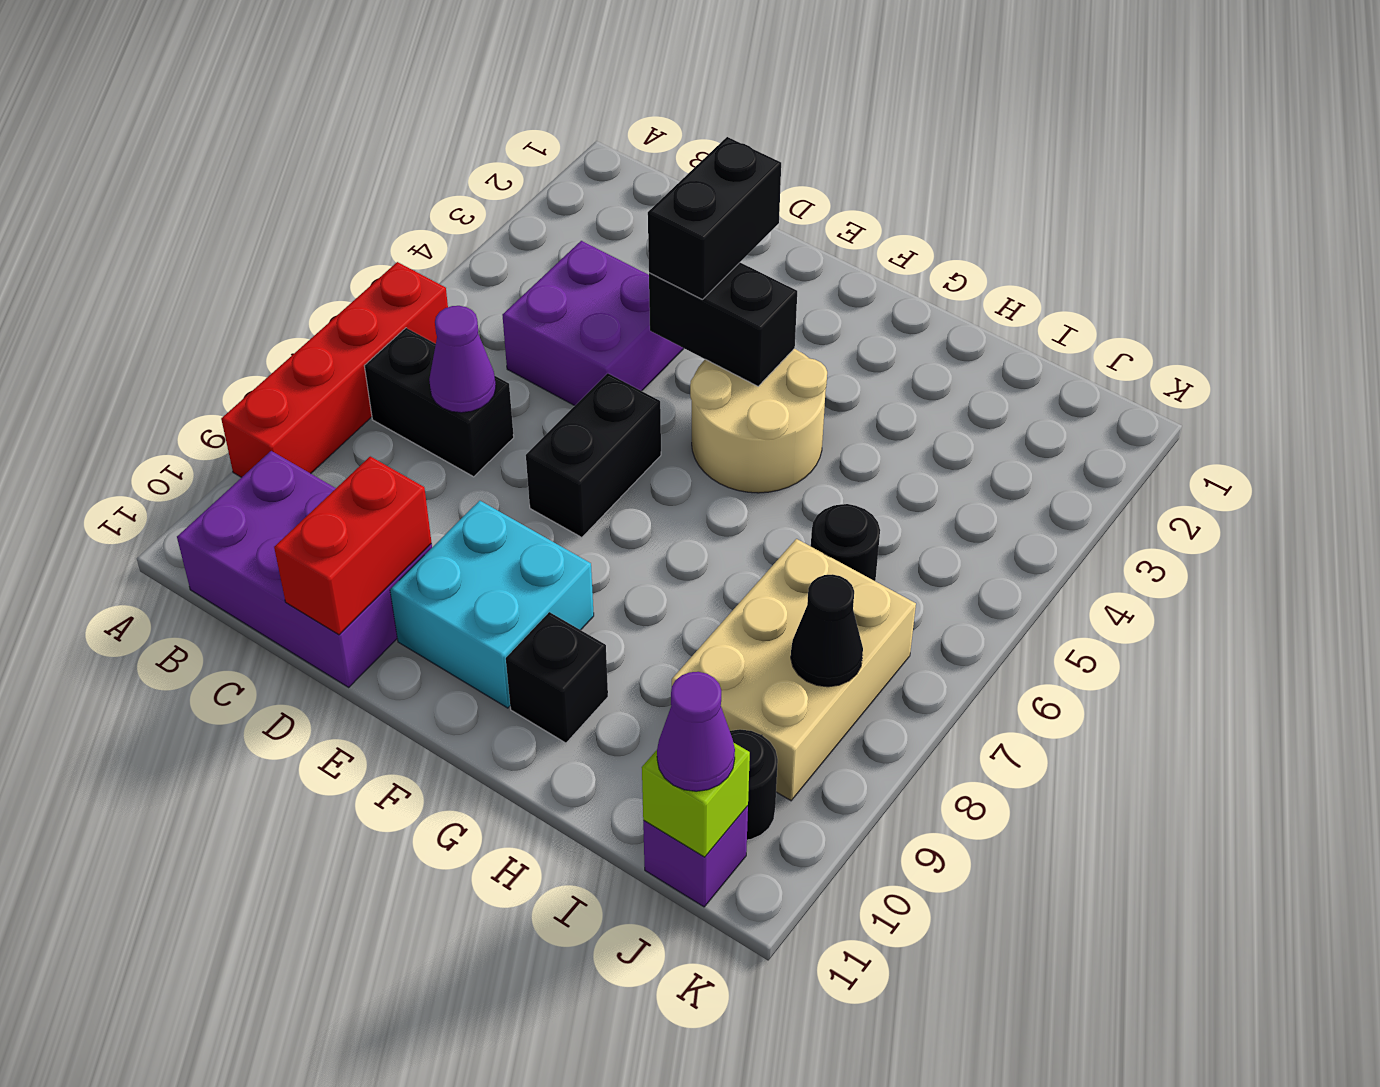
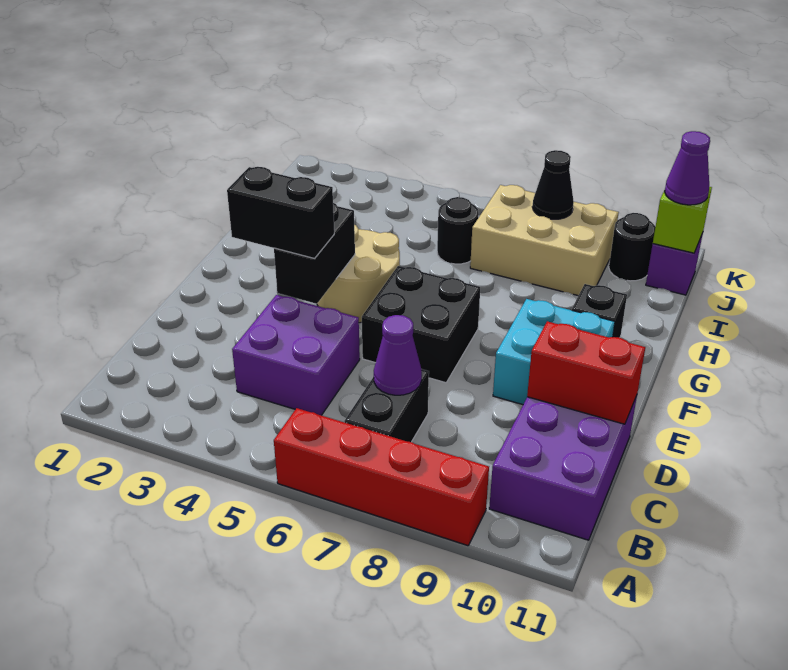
black brick E6:E7 level 1 -> black brick E6:F7 level 1

